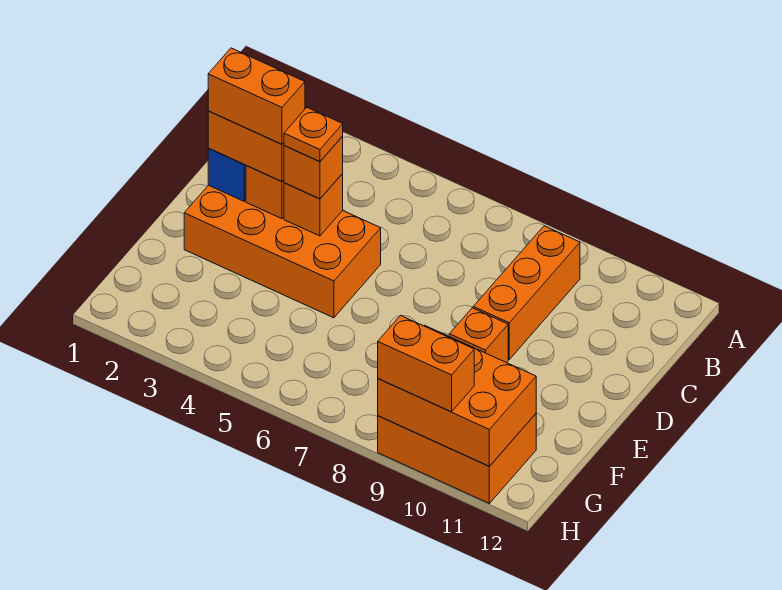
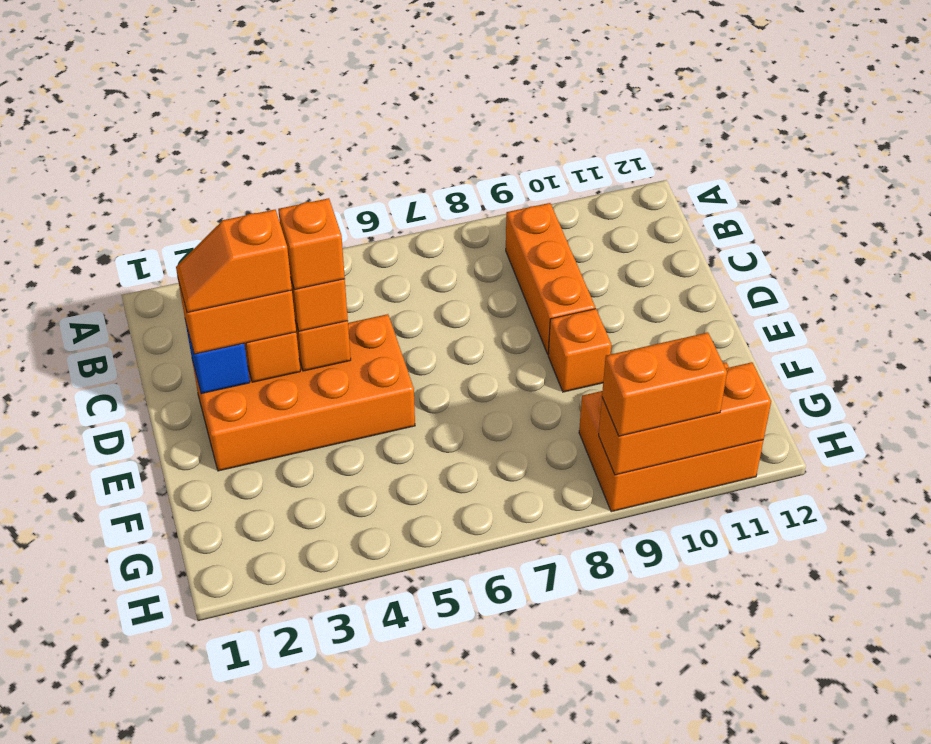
orange brick D2:D3 level 4 -> orange slope D2:D3 level 4 top 3
orange plate D4 level 4 -> orange brick D4 level 4
orange brick G9:H11 level 2 -> orange brick H9:H11 level 2

